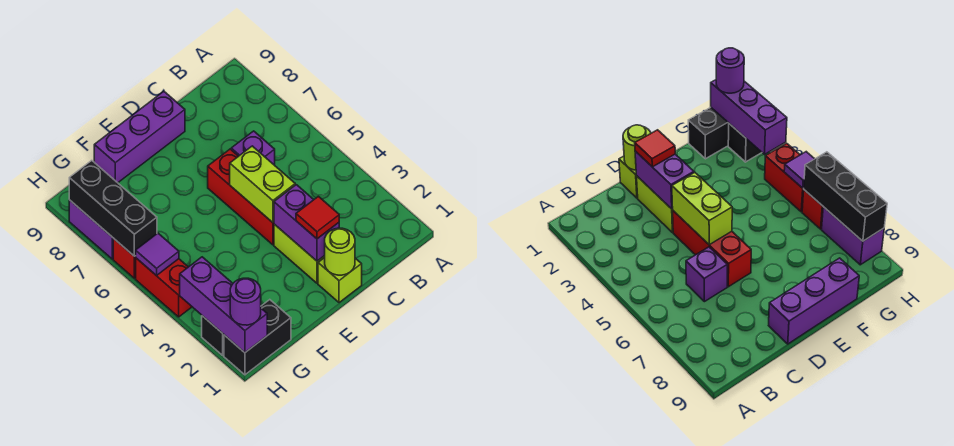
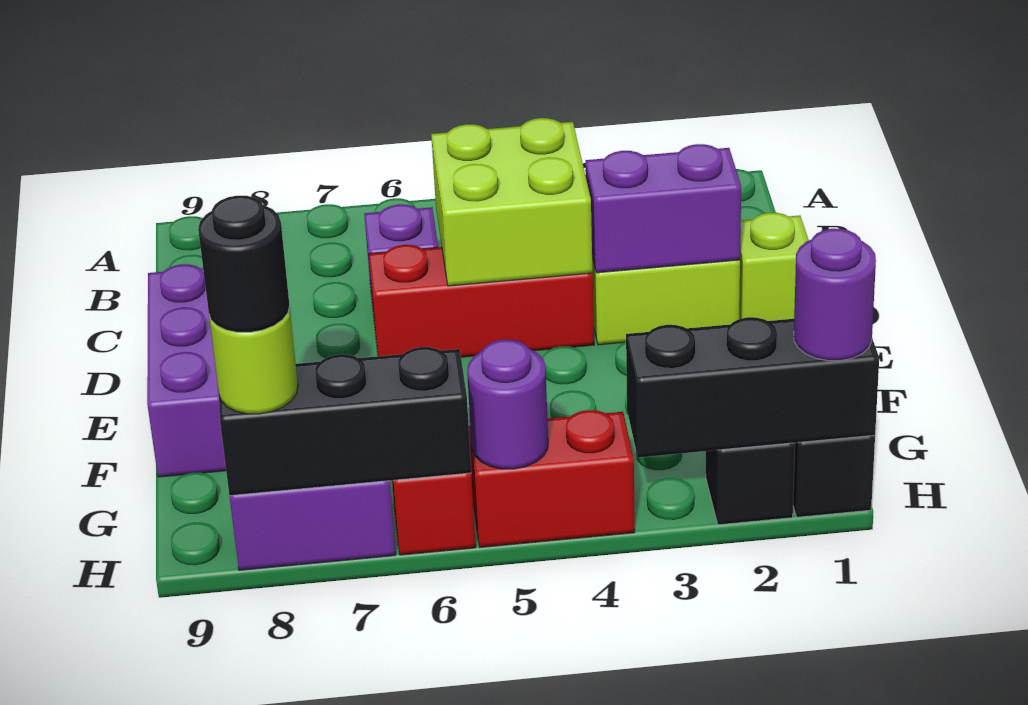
lime round brick D1 level 2 -> lime round brick H8 level 3
red tile D2 level 3 -> none
lime brick D4:D5 level 2 -> lime brick C4:D5 level 2
purple brick H1:H3 level 2 -> black brick H1:H3 level 2
purple tile H5 level 2 -> purple round brick H5 level 2
none -> black round brick H8 level 4

